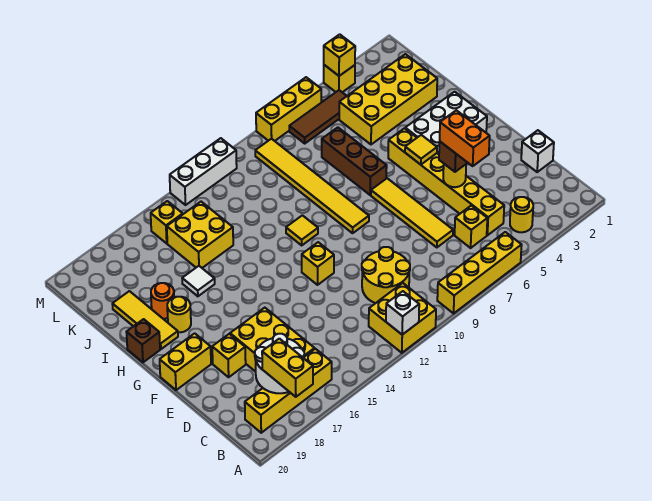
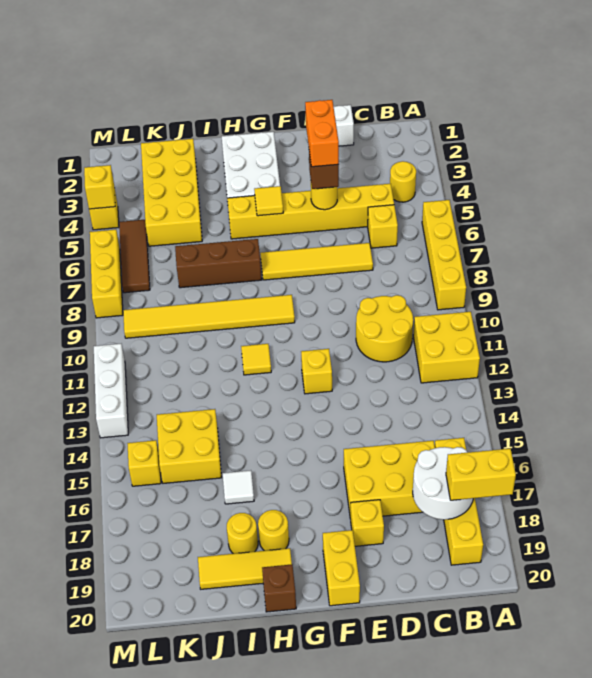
white brick A12 level 2 -> none
orange brick D5:E5 level 4 -> orange brick E4:E5 level 4
orange round brick I18 level 1 -> yellow round brick I18 level 1

